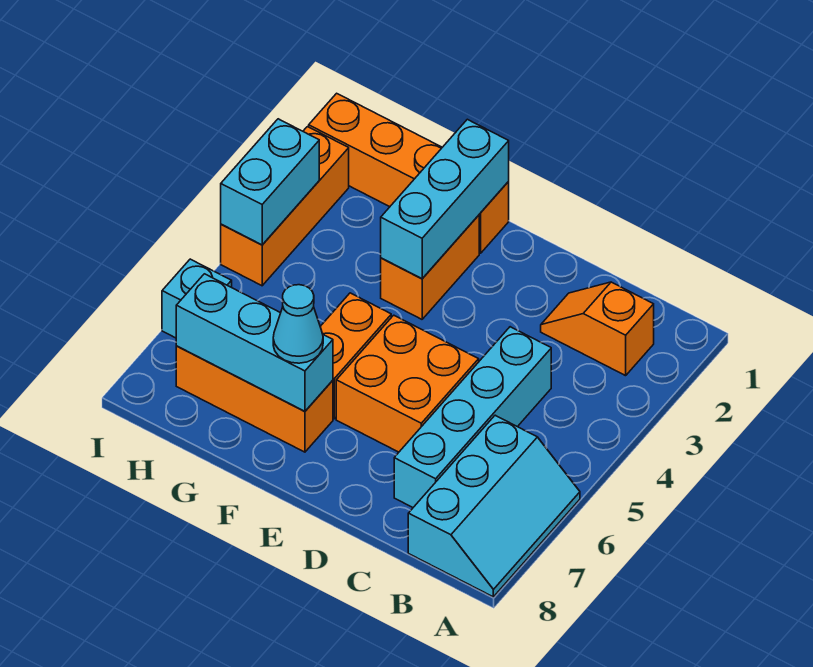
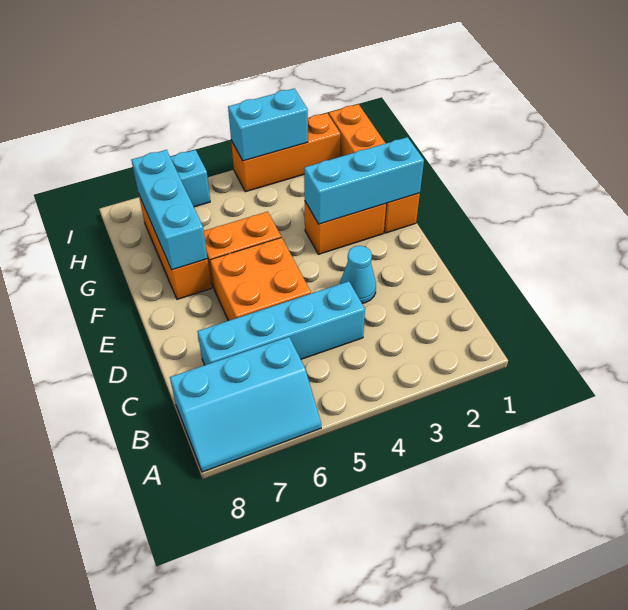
orange slope B2:C2 level 1 top B -> none
cyan cone F7 level 3 -> cyan cone D3 level 1

